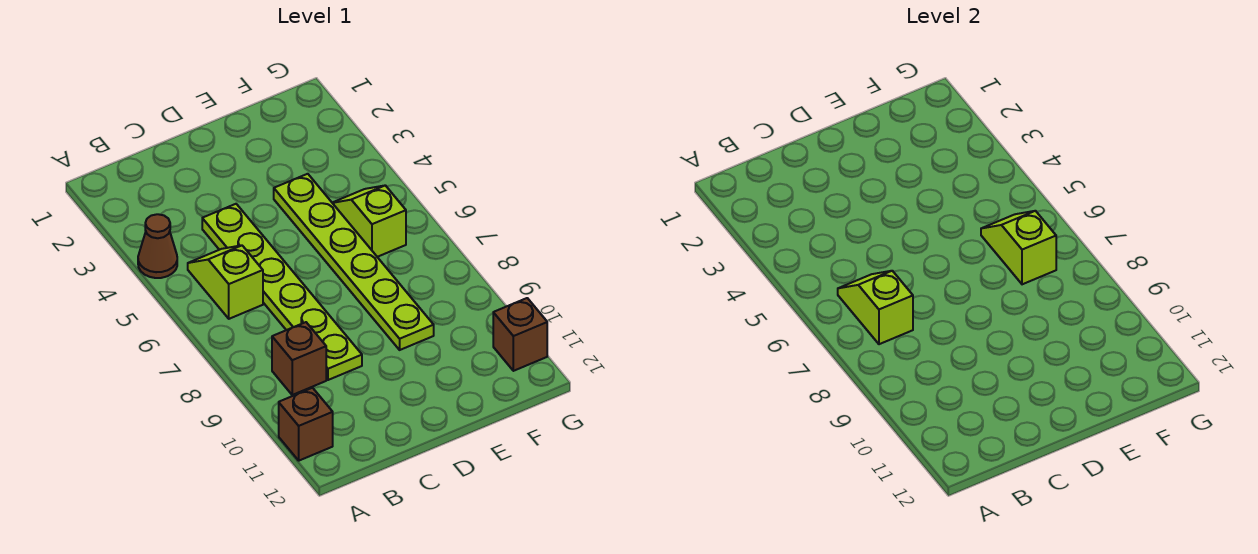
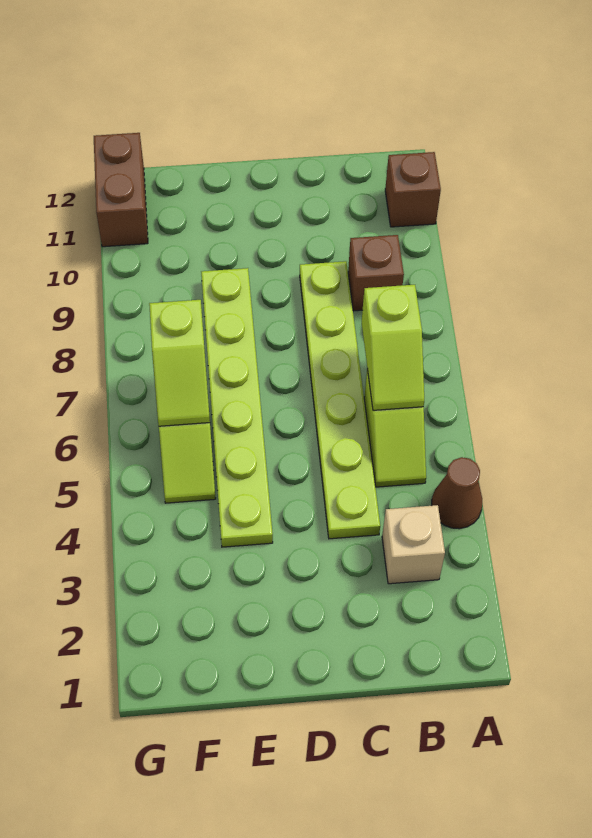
none -> tan brick B3 level 1
brown brick G11 level 1 -> brown brick G11:G12 level 1

